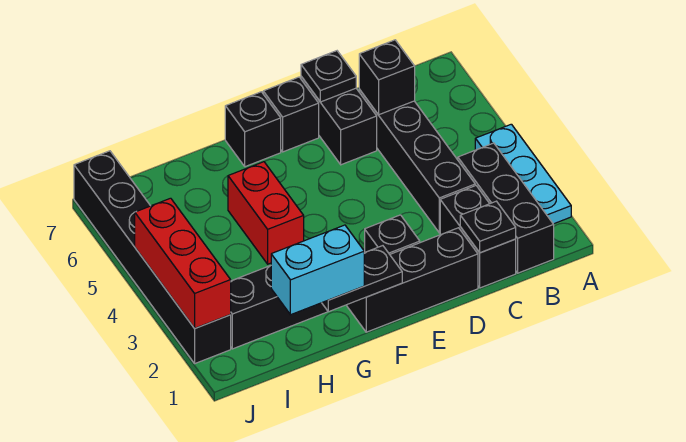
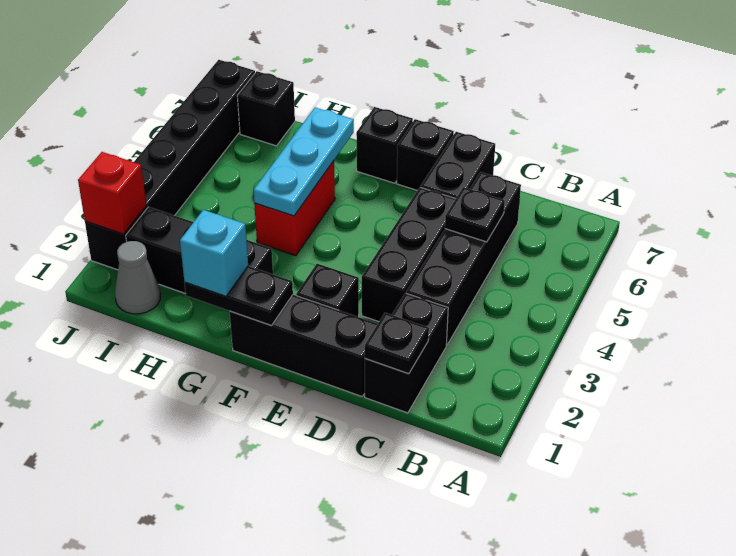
cyan plate A2:A4 level 1 -> cyan plate G4:G6 level 2
black brick B1:B3 level 1 -> black brick D3:D5 level 1
black brick C6 level 2 -> black brick I7 level 1
black plate D7 level 2 -> black plate C5 level 2
cyan brick G1:H1 level 3 -> cyan brick G1 level 3
none -> grey cone I1 level 1
red brick J2:J4 level 2 -> red brick J2 level 2

